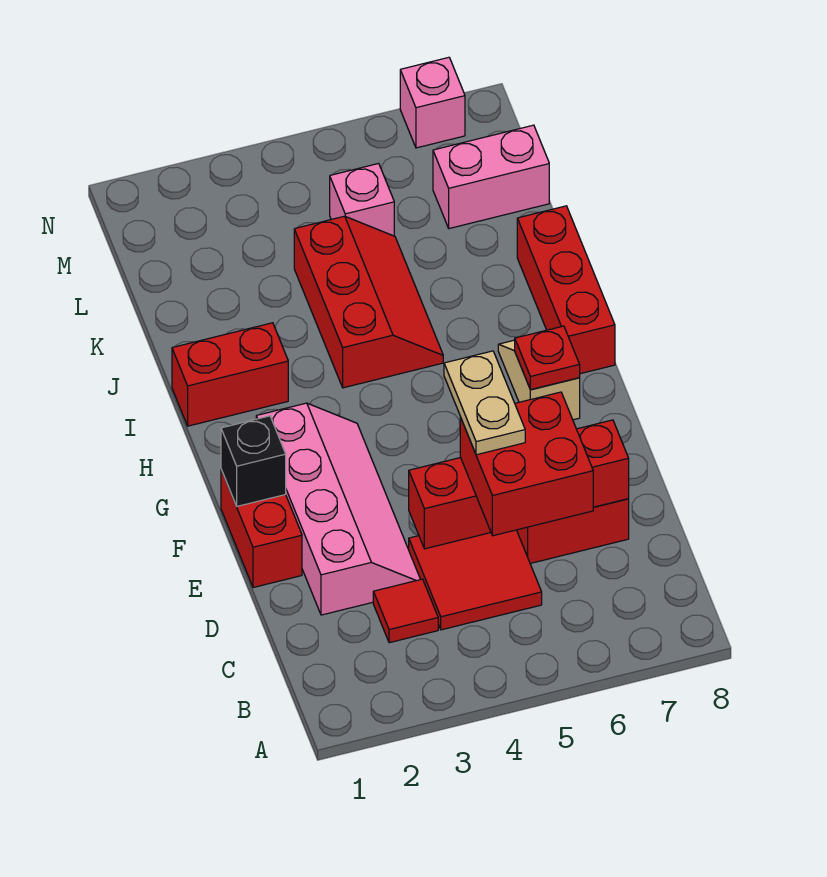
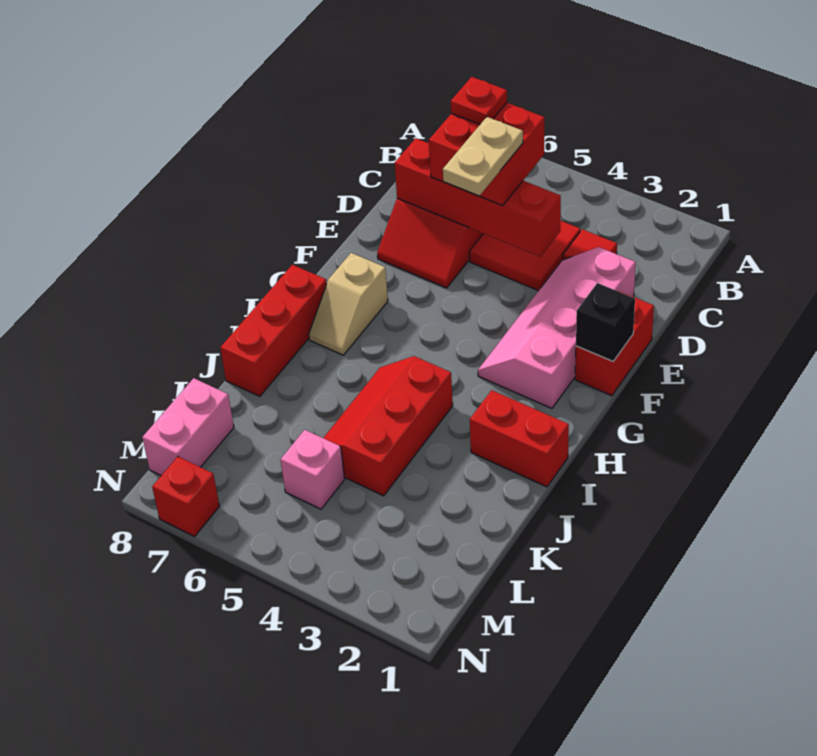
red plate G7 level 2 -> red plate C6 level 4
pink brick L7:L8 level 1 -> pink brick L8:M8 level 1
pink brick N7 level 1 -> red brick N7 level 1

